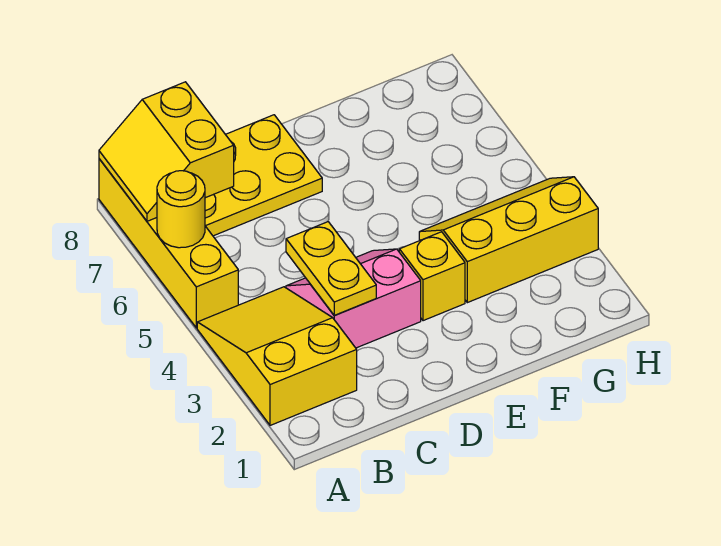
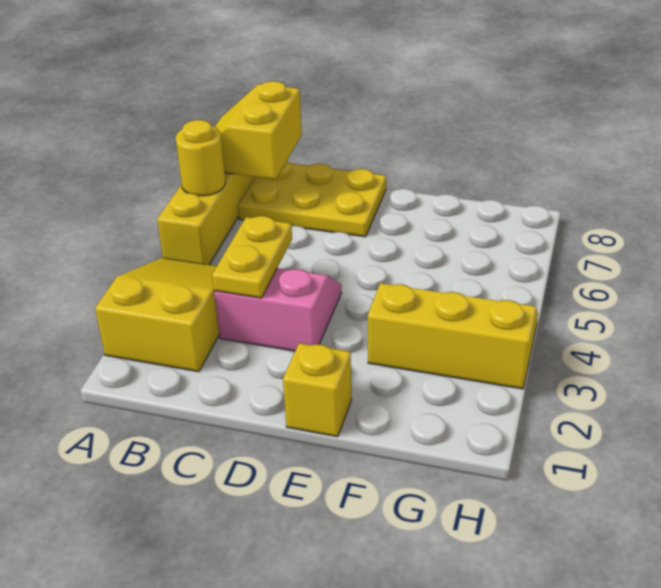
yellow brick E3 level 1 -> yellow brick E1 level 1

